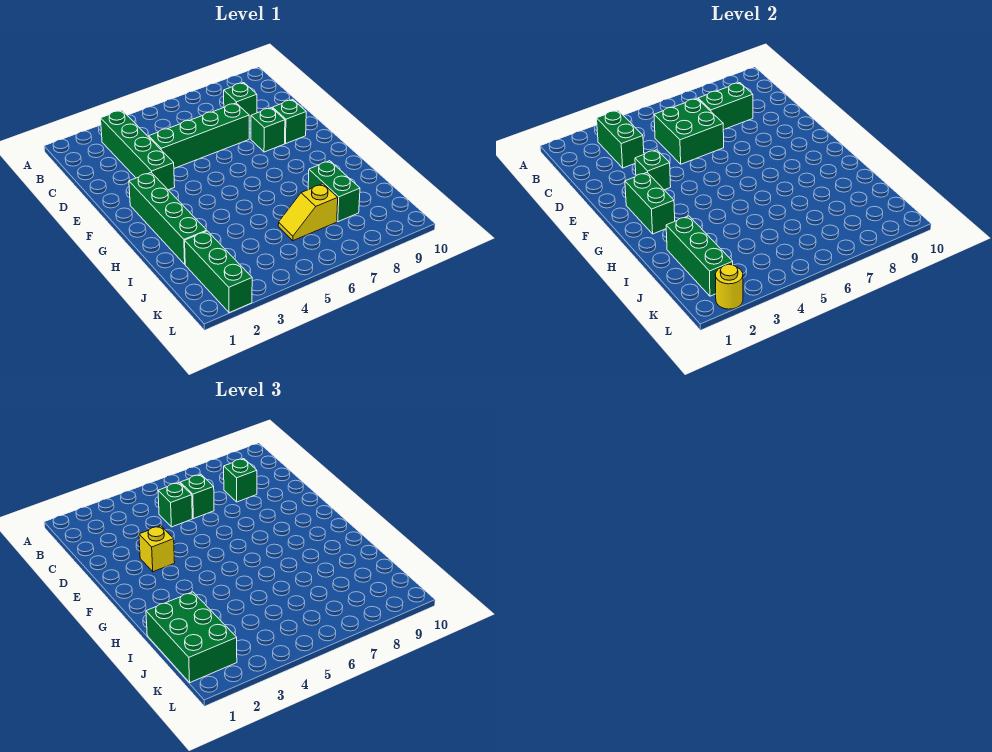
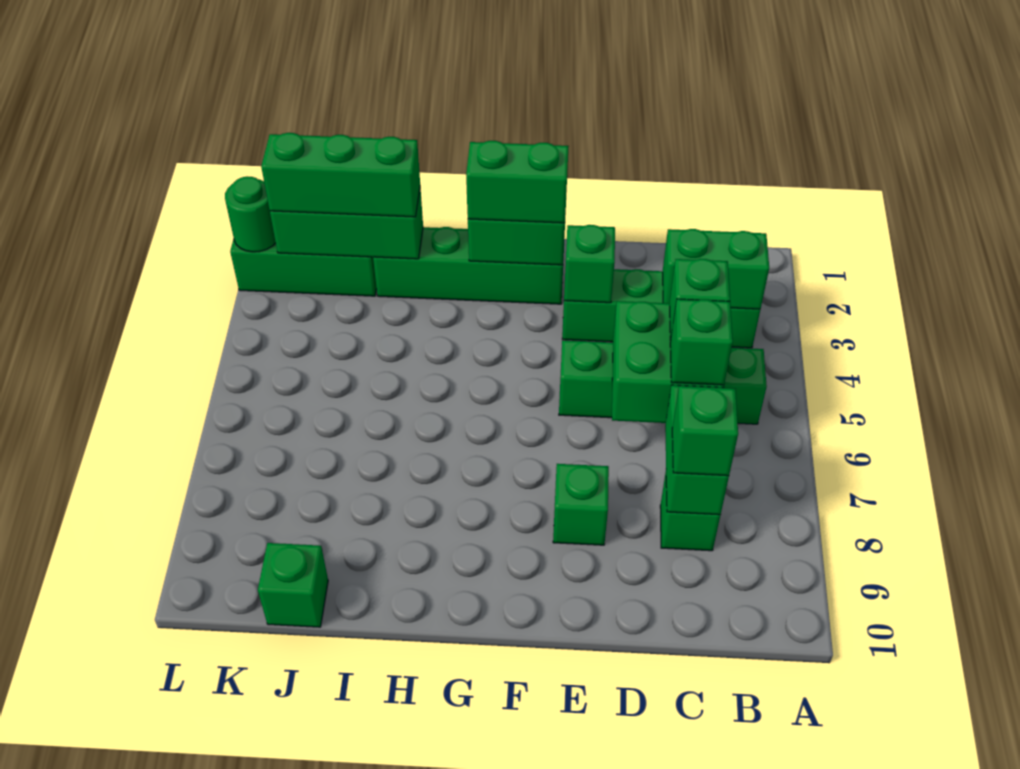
green brick D4:D7 level 1 -> green brick B5:E5 level 1
yellow brick E3 level 3 -> none
green brick E9 level 1 -> green brick J10 level 1
green brick I1:K2 level 3 -> green brick I2:K2 level 3
green brick I8:J8 level 1 -> green brick F2:G2 level 3
yellow slope J6:J7 level 1 top 7 -> none
yellow round brick L2 level 2 -> green round brick L2 level 2

